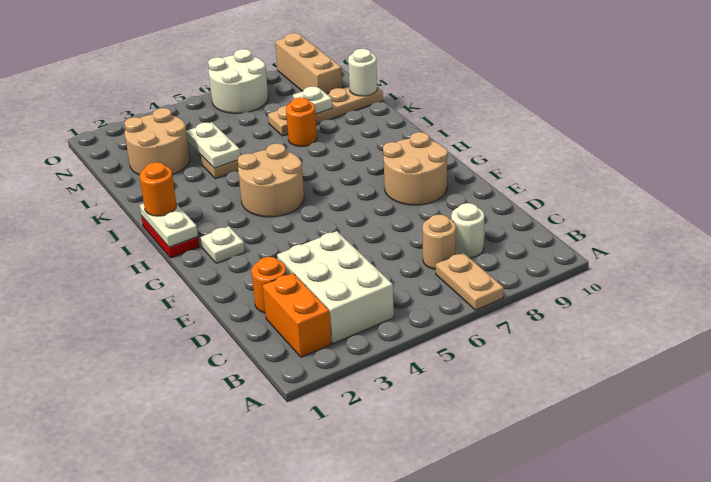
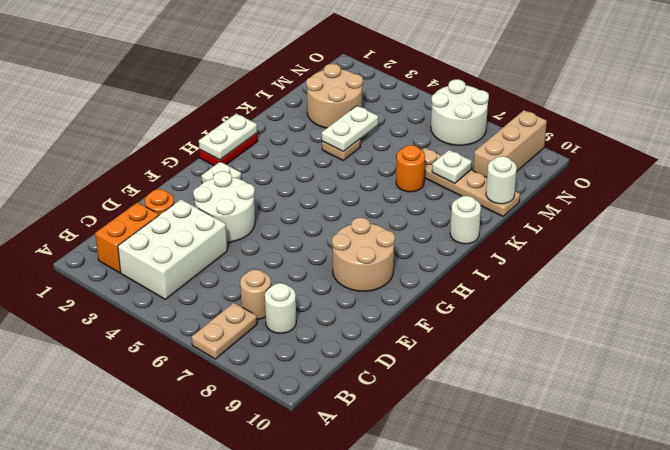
none -> white round brick E3:F4 level 1
tan round brick H4:I5 level 1 -> none
orange round brick I1 level 3 -> none
none -> white round brick J10 level 1

